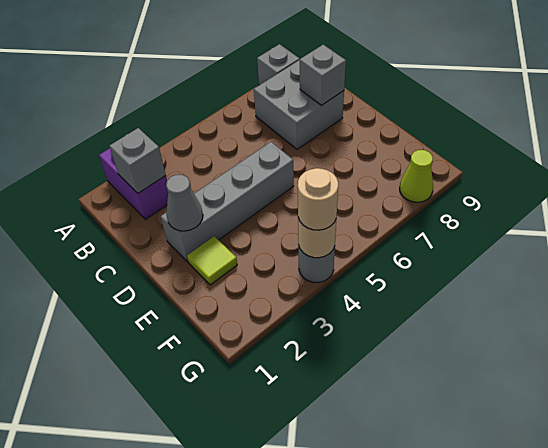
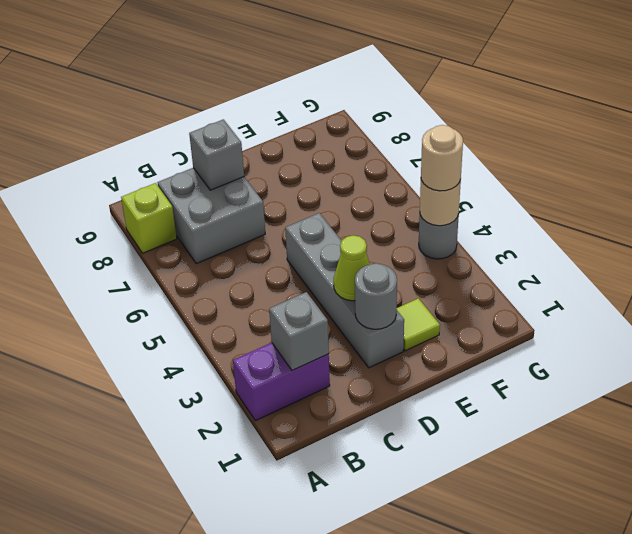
grey brick A8 level 1 -> lime brick A8 level 1
grey cone D2 level 2 -> grey round brick D2 level 2
lime cone G8 level 1 -> lime cone D3 level 2

